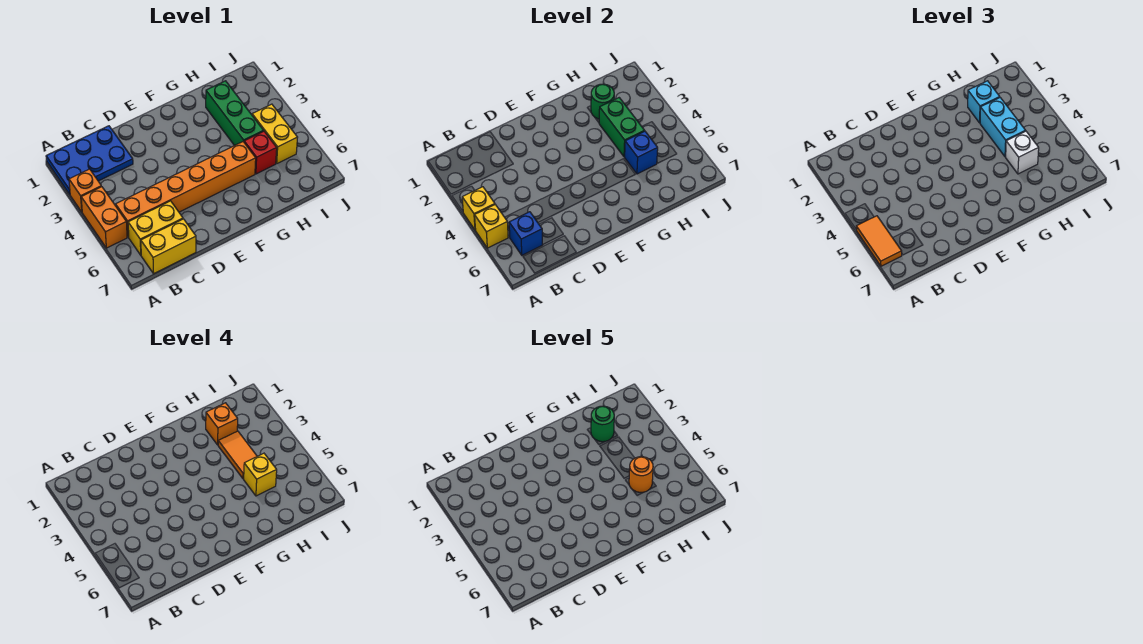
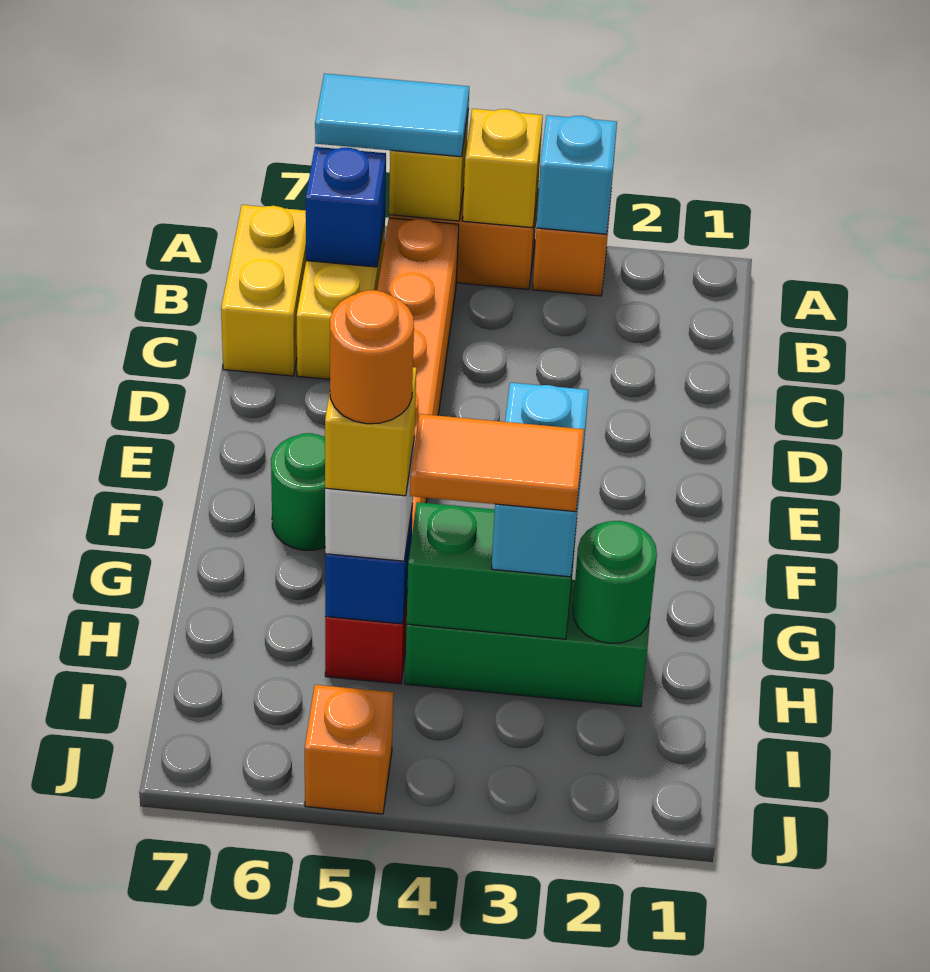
blue plate A1:C2 level 1 -> none
orange tile A5:A6 level 3 -> cyan tile A5:A6 level 3
cyan brick H2 level 3 -> cyan brick A3 level 2
orange brick H2 level 4 -> orange brick J5 level 1
green round brick H2 level 5 -> green round brick F6 level 1
cyan brick H3:H4 level 3 -> cyan brick G3:H3 level 3
yellow brick I4:I5 level 1 -> none

